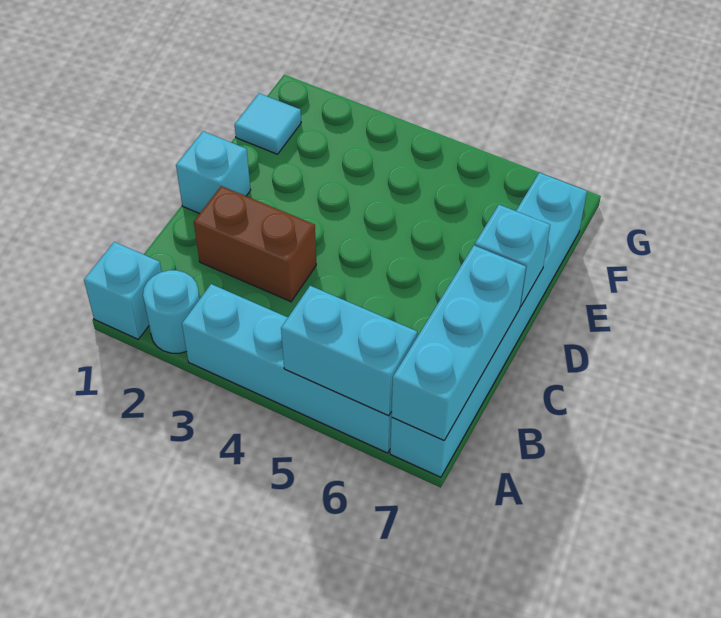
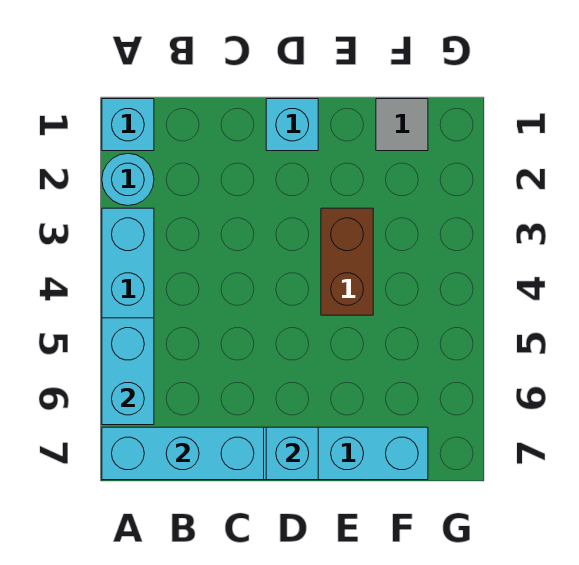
brown brick C2:C3 level 1 -> brown brick E3:E4 level 1
cyan tile F1 level 1 -> grey tile F1 level 1

